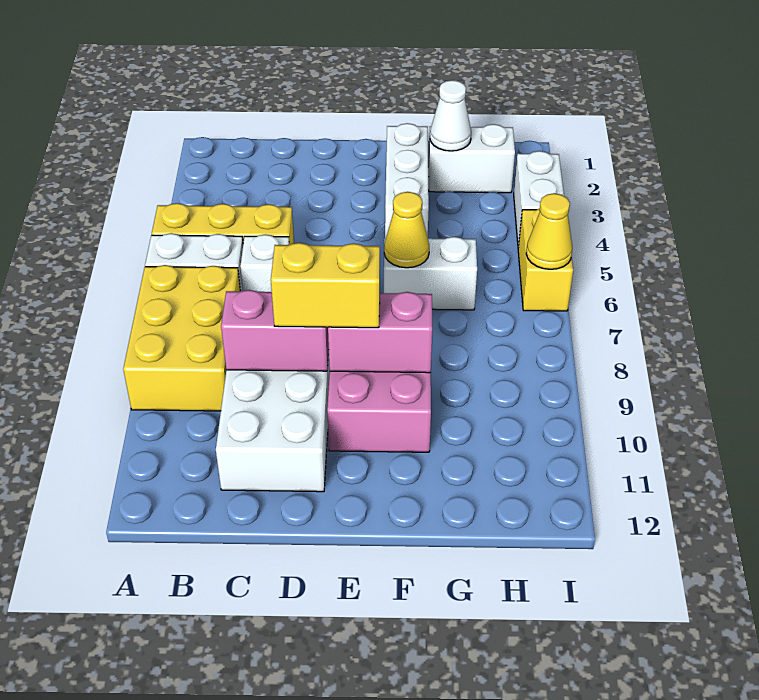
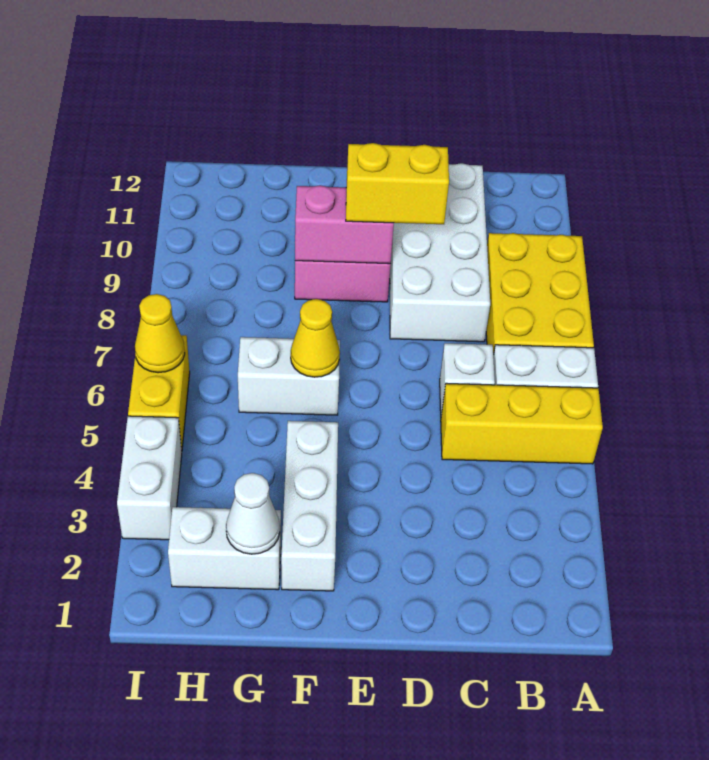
pink brick C9:D9 level 2 -> none

